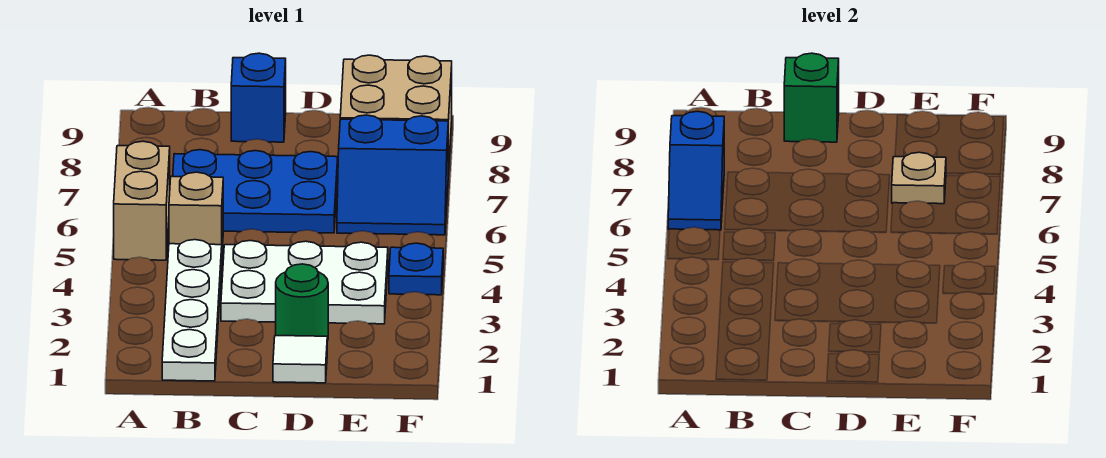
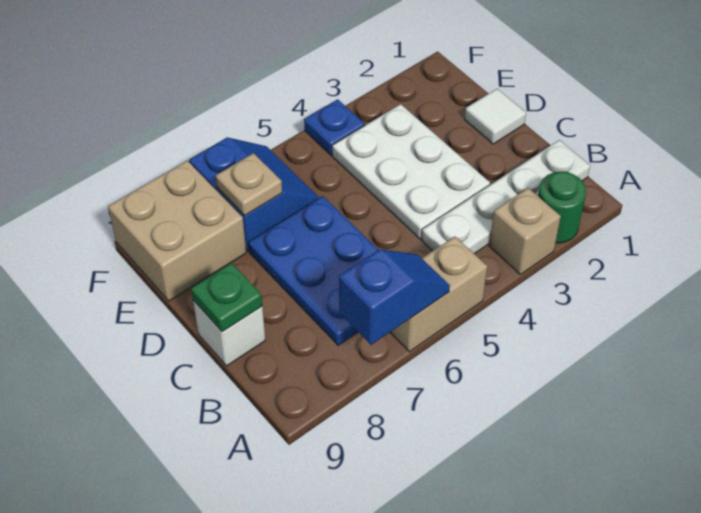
tan brick B5 level 1 -> tan brick A3 level 1
blue brick C9 level 1 -> white brick C9 level 1
green brick C9 level 2 -> green plate C9 level 2
green round brick D2 level 1 -> green round brick A2 level 1

